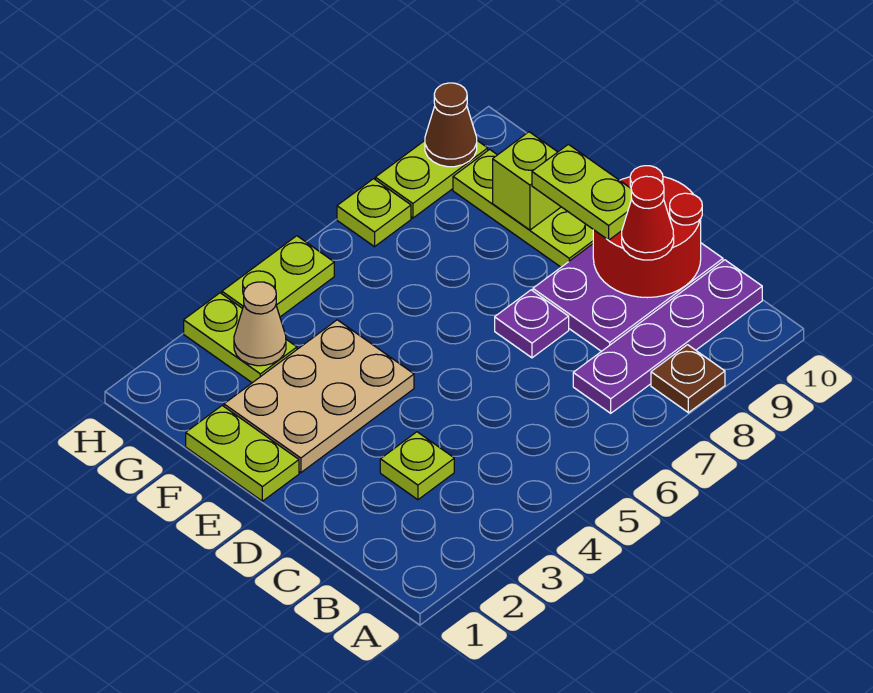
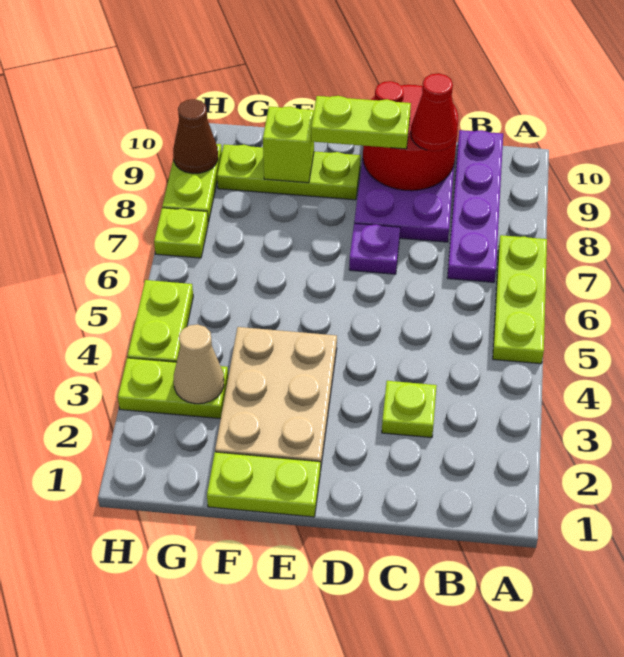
none -> lime plate A5:A7 level 1
brown plate A8 level 1 -> none

